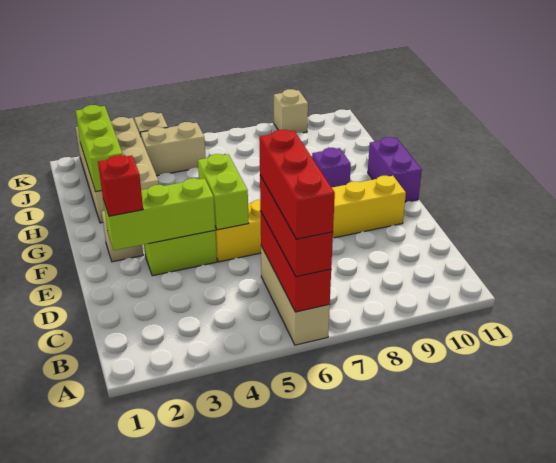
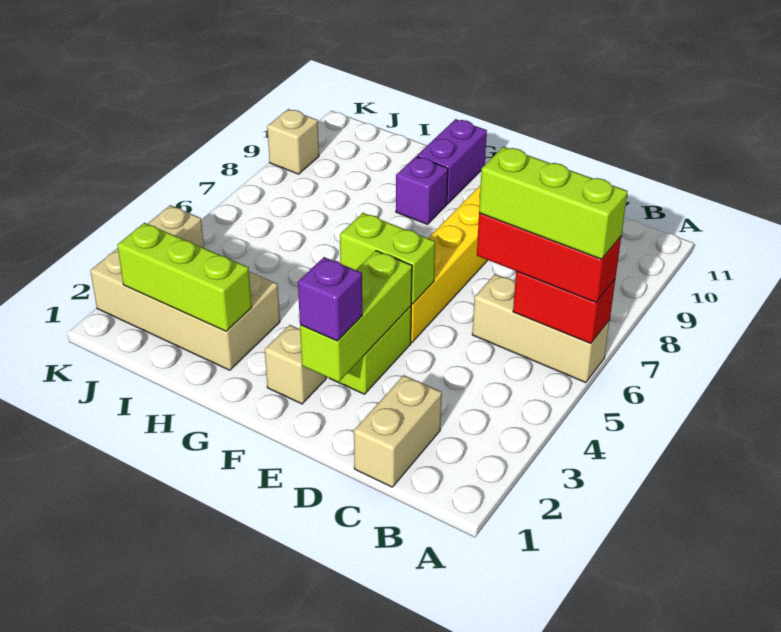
red brick A6:C6 level 2 -> red brick A6:B6 level 2
red brick A6:C6 level 4 -> lime brick A6:C6 level 4
red brick E2 level 3 -> purple brick E2 level 3
purple brick F11:G11 level 1 -> purple brick G10:G11 level 1
tan brick J4:J5 level 1 -> tan brick C1:C2 level 1

